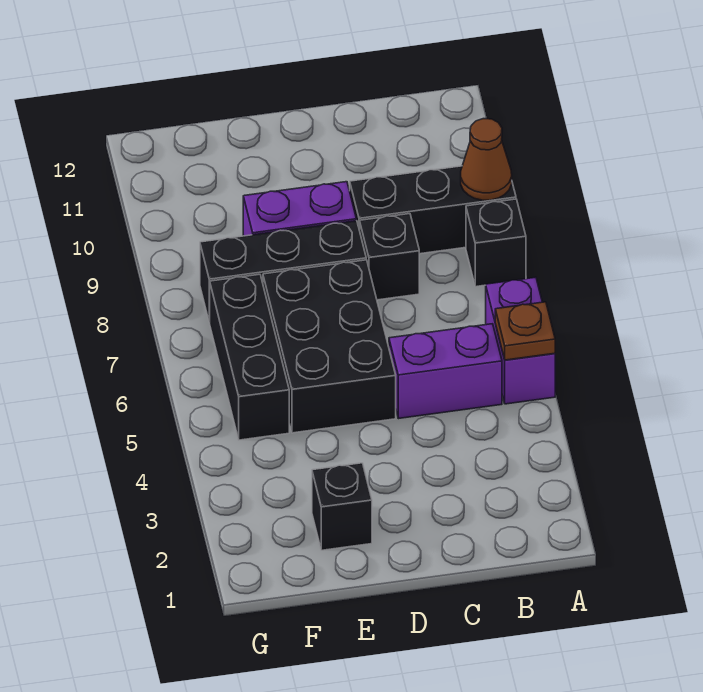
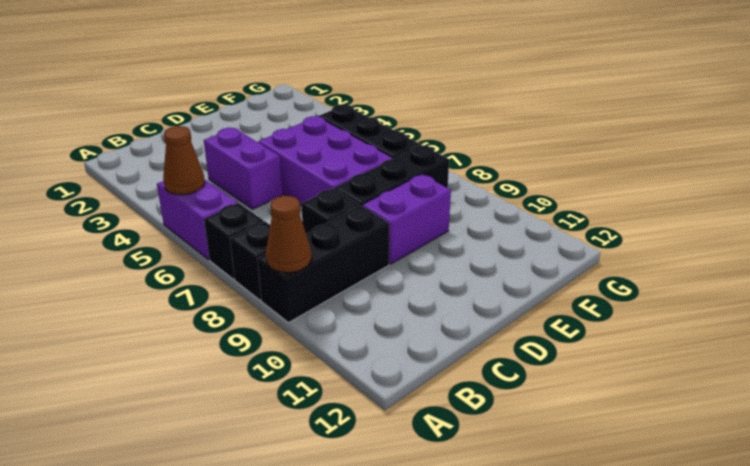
brown plate A5 level 2 -> brown cone A5 level 2
purple brick B5:C5 level 1 -> purple brick C4:C5 level 1
black brick D5:E7 level 1 -> purple brick D5:E7 level 1
black brick E2 level 1 -> black brick A7 level 1

